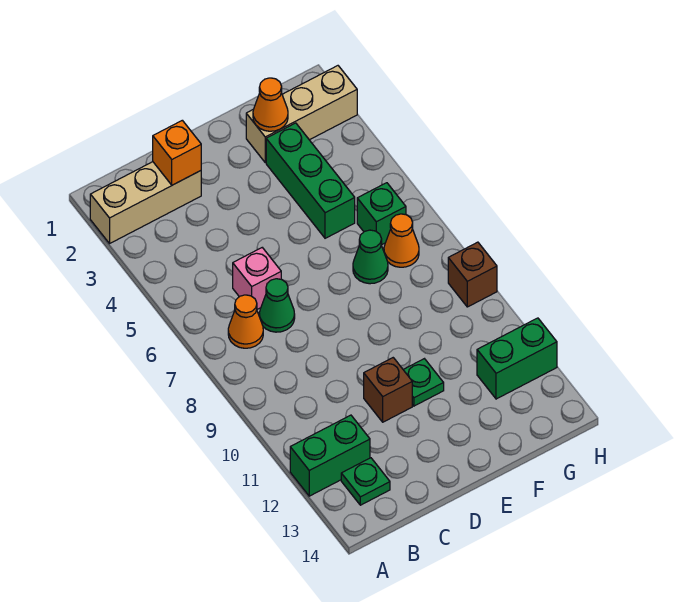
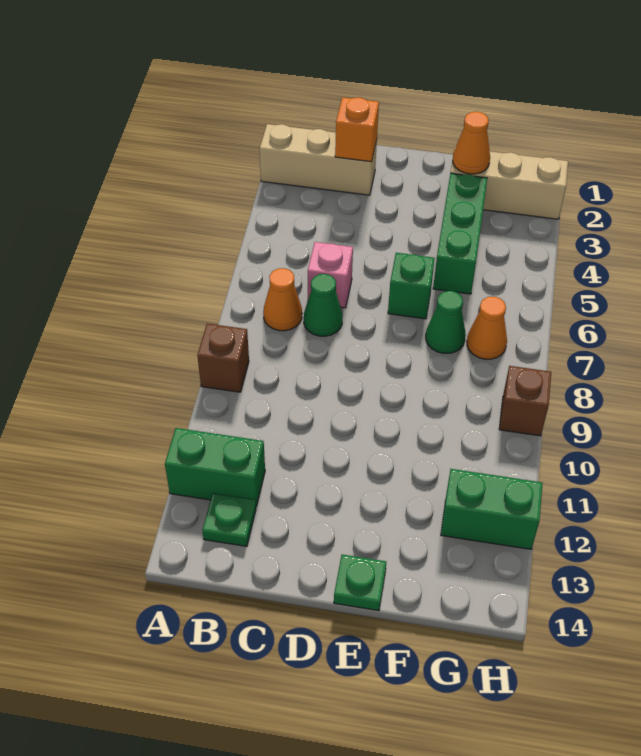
brown brick D11 level 1 -> brown brick A9 level 1
green plate E11 level 1 -> green plate E14 level 1
green brick G6 level 1 -> green brick E6 level 1

